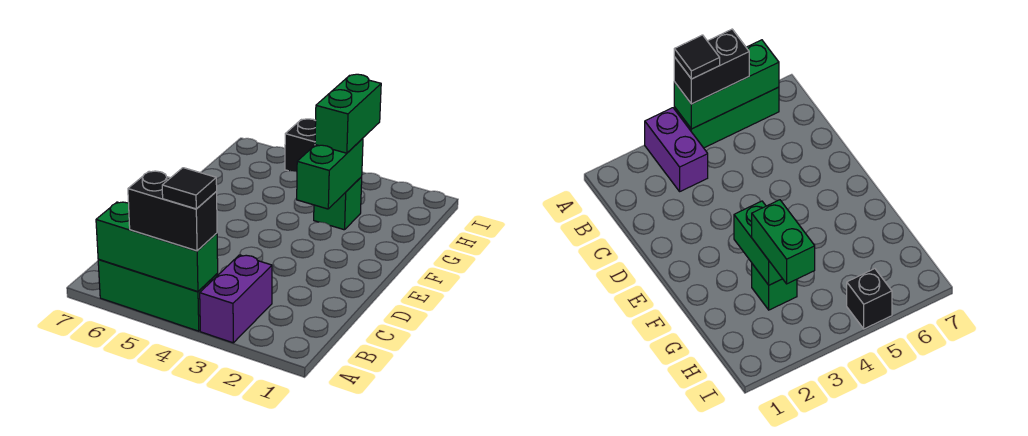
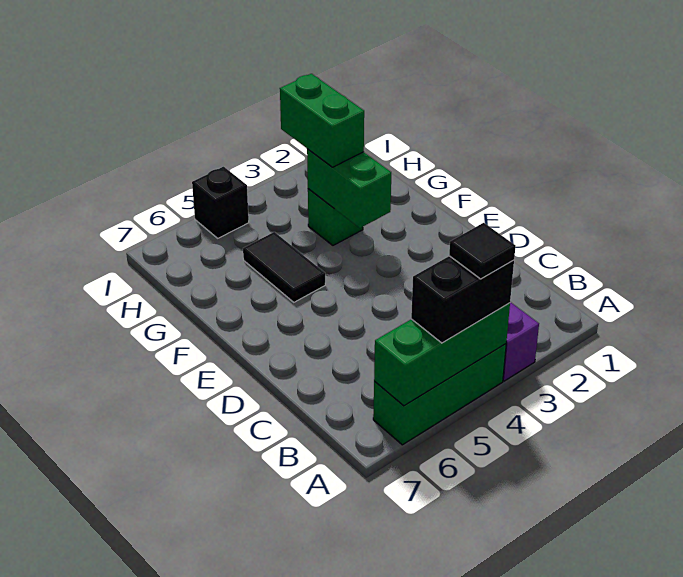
none -> black tile F5:G5 level 1

